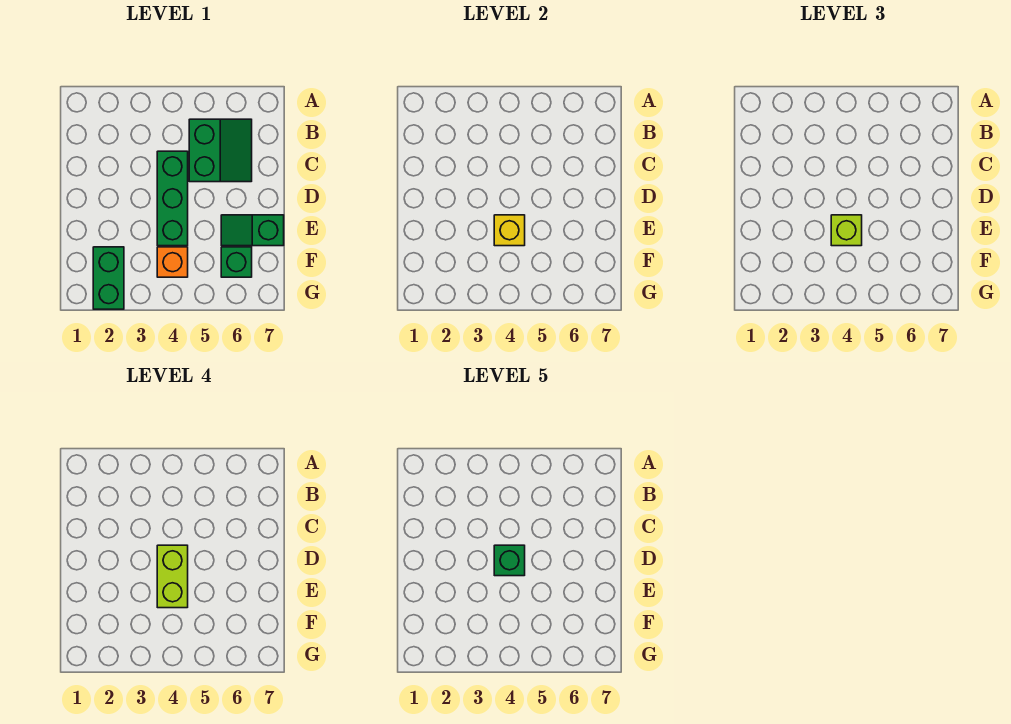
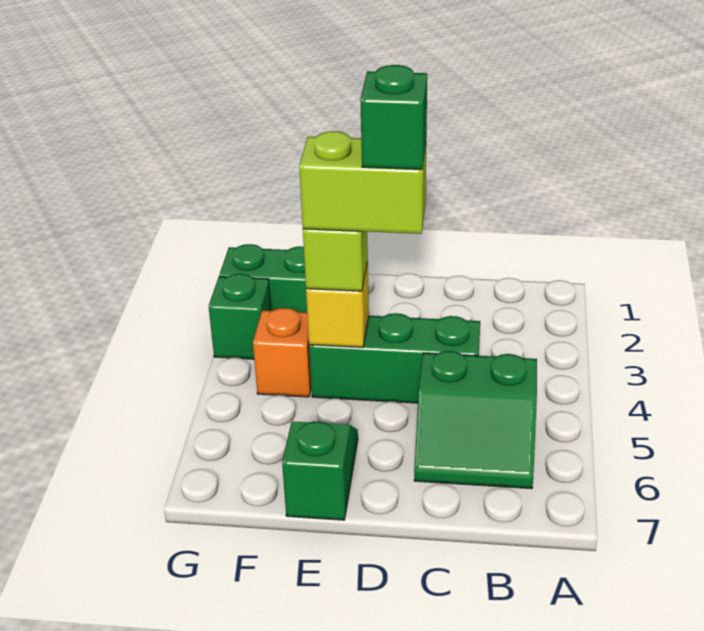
green brick F6 level 1 -> green brick G3 level 1

